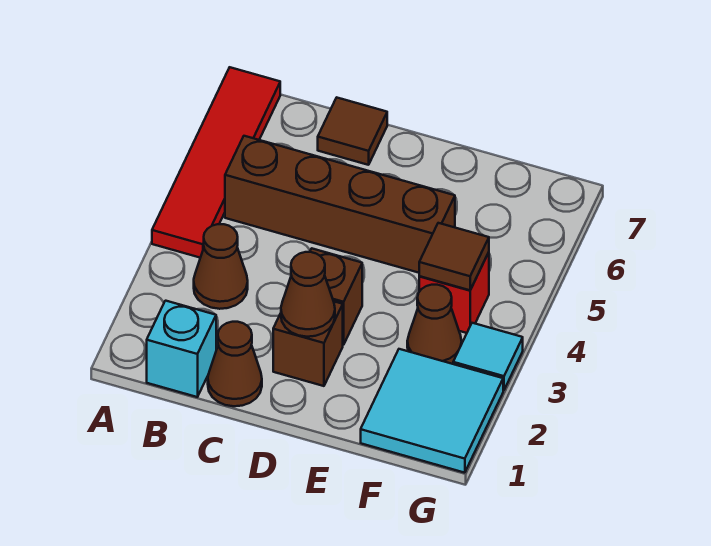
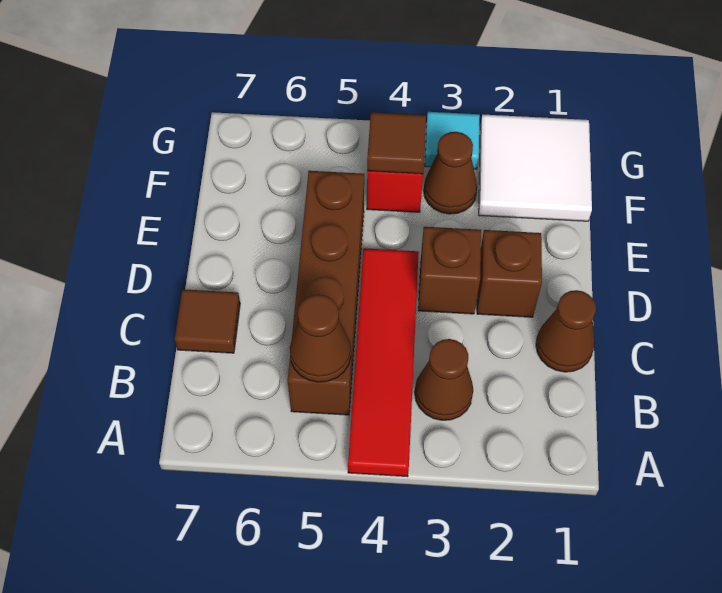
red tile A4:A7 level 1 -> red tile A4:D4 level 1
cyan brick B1 level 1 -> none
brown cone D2 level 2 -> brown cone B5 level 2
cyan tile F1:G2 level 1 -> white tile F1:G2 level 1

